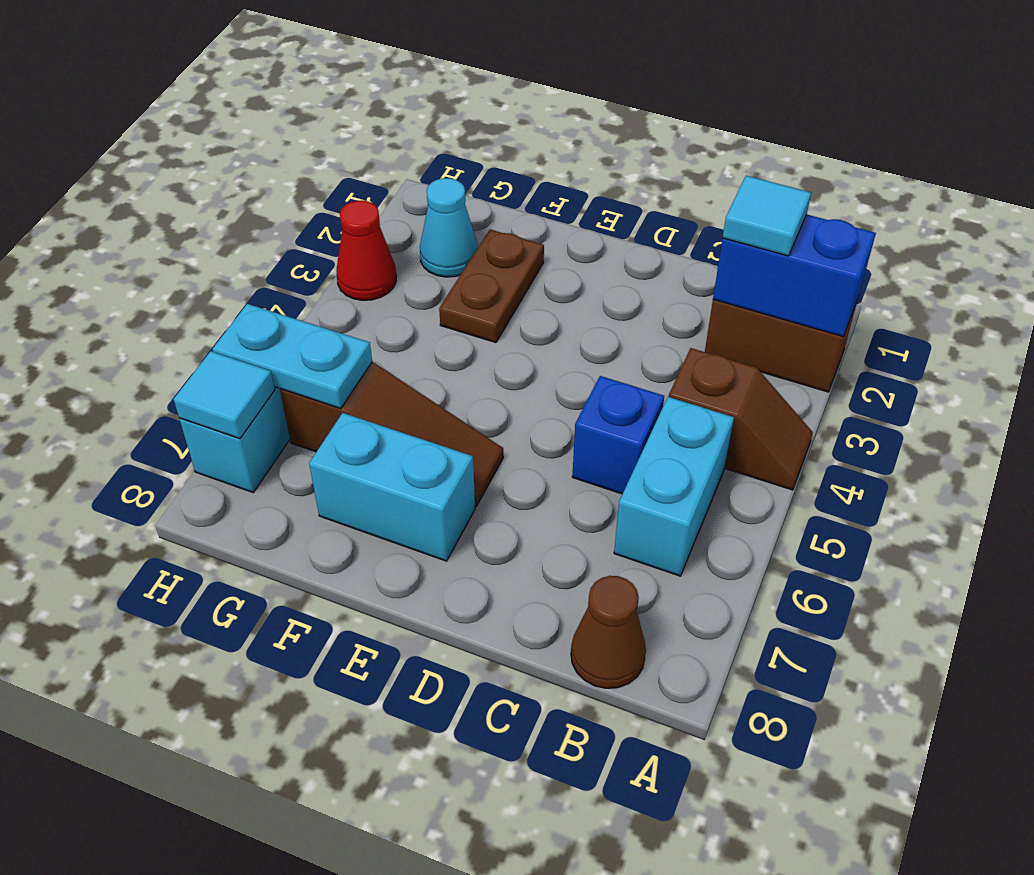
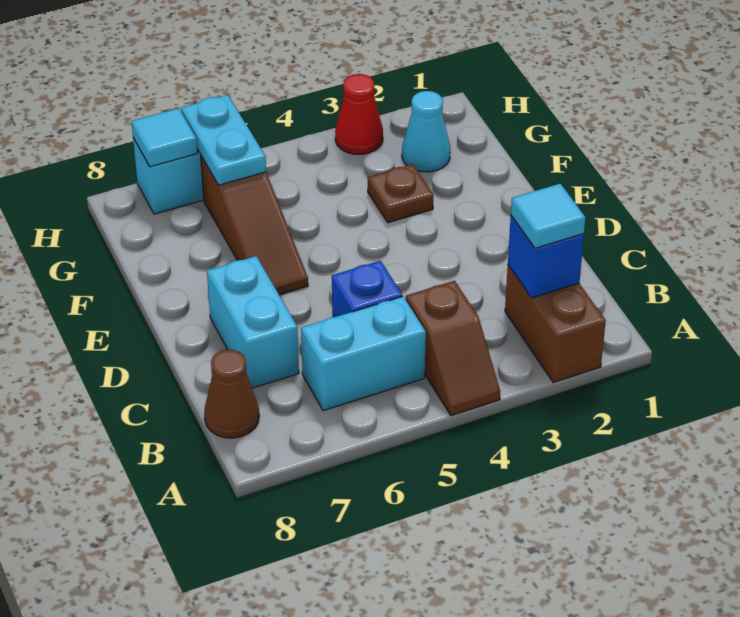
blue brick A2:B2 level 2 -> blue brick B2 level 2
cyan brick E7:F7 level 1 -> cyan brick C7:D7 level 1
brown plate F2:F3 level 1 -> brown plate F3 level 1

